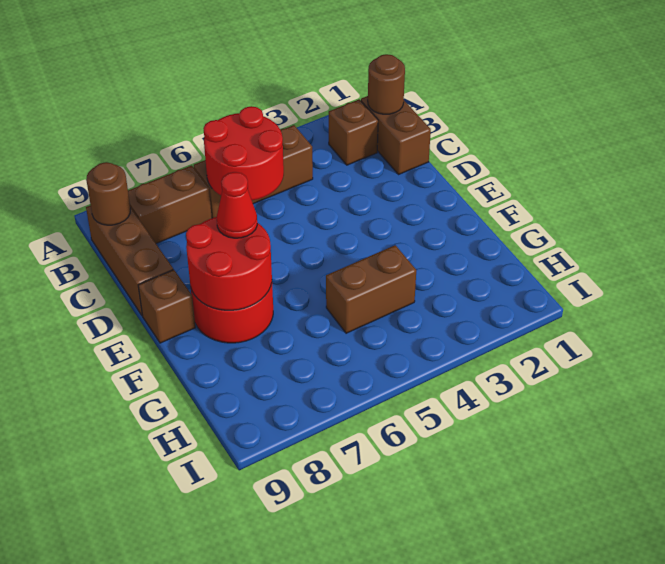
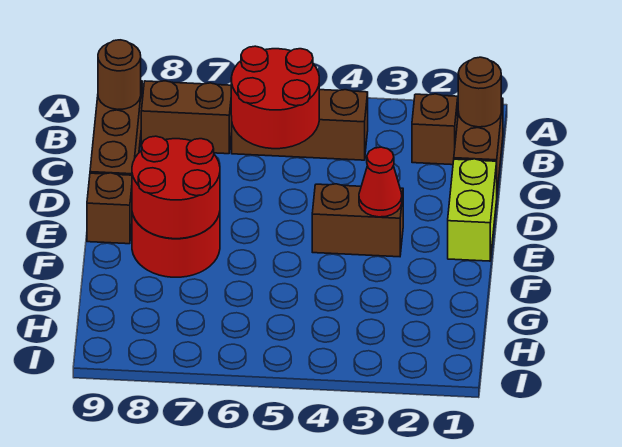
none -> lime brick D1:E1 level 1
red cone E7 level 3 -> red cone E3 level 2
brown brick G4:G5 level 1 -> brown brick E3:E4 level 1

